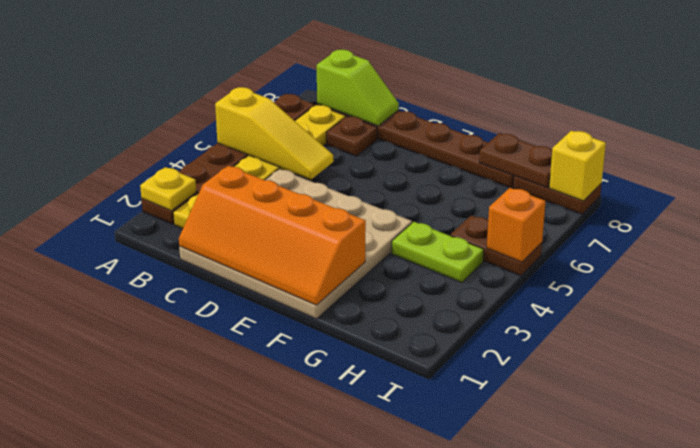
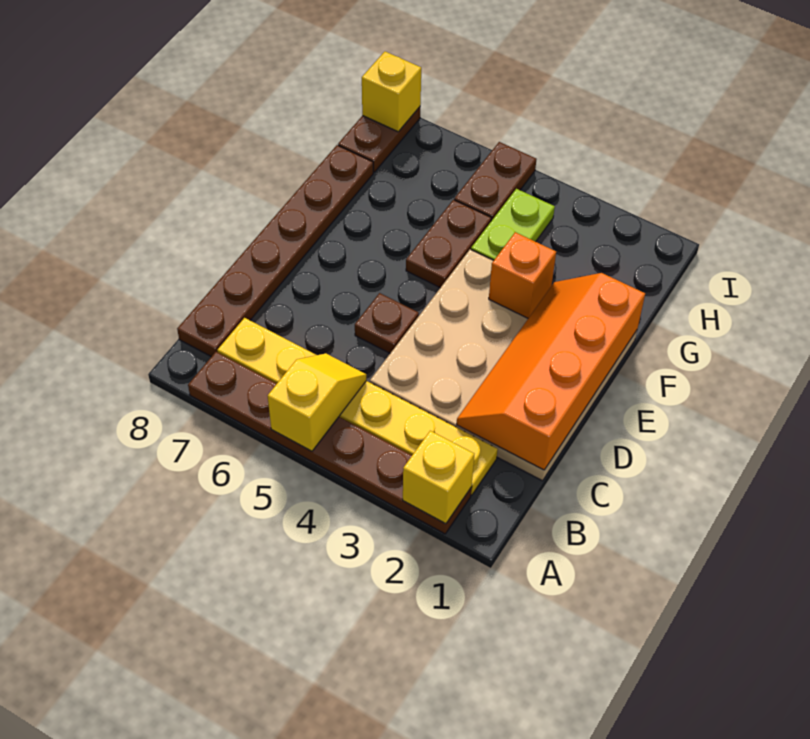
yellow plate A2 level 2 -> yellow brick A2 level 2
yellow slope A5:C5 level 2 top A -> yellow slope A5:B5 level 2 top A
lime slope B8:C8 level 2 top B -> none
orange slope C1:F2 level 2 top 2 -> orange slope C1:F2 level 2 top 1
brown plate C7 level 1 -> brown plate D5 level 1
brown plate G8:H8 level 2 -> brown plate F5:G5 level 1
orange brick I5 level 2 -> orange brick F3 level 2

